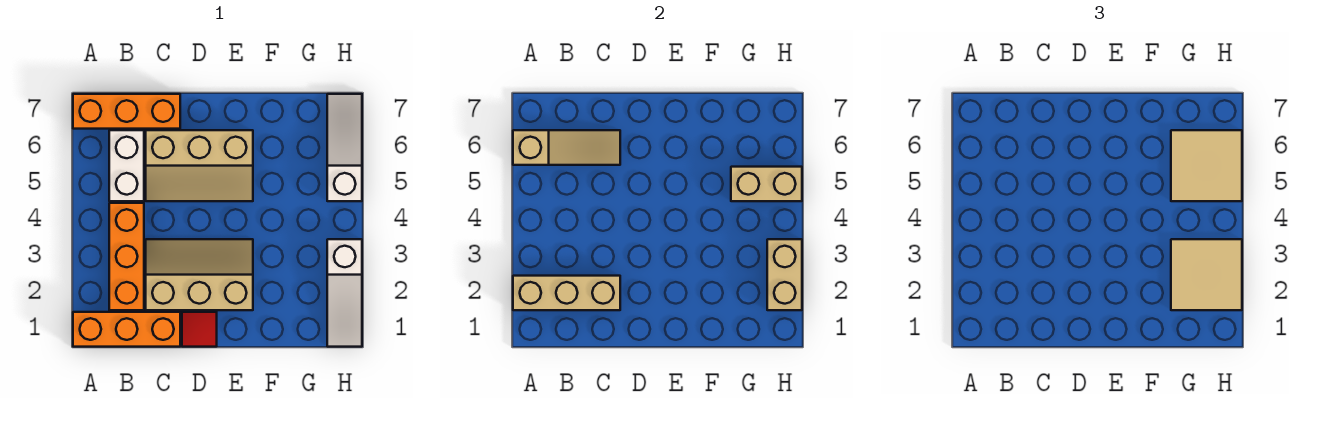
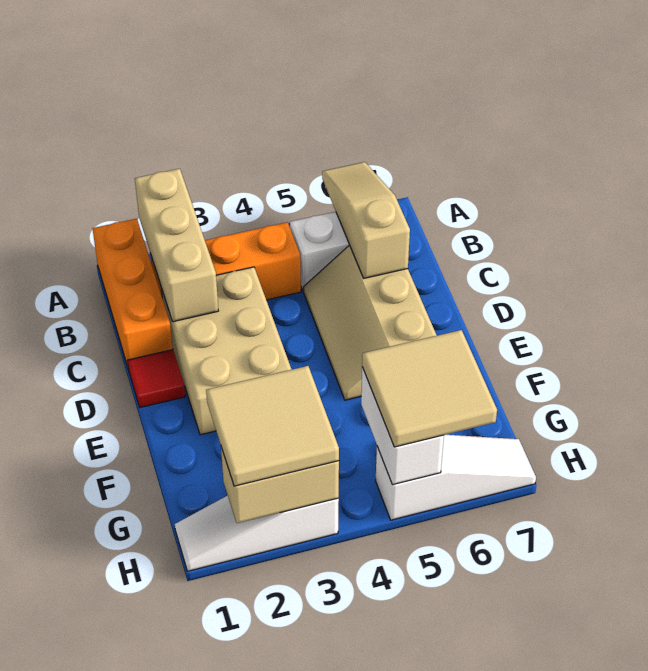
tan slope A6:C6 level 2 top A -> tan slope A6:C6 level 2 top C
orange brick A7:C7 level 1 -> none
tan slope C2:E3 level 1 top 2 -> tan brick C2:E3 level 1
tan brick G5:H5 level 2 -> white brick G5:H5 level 2

